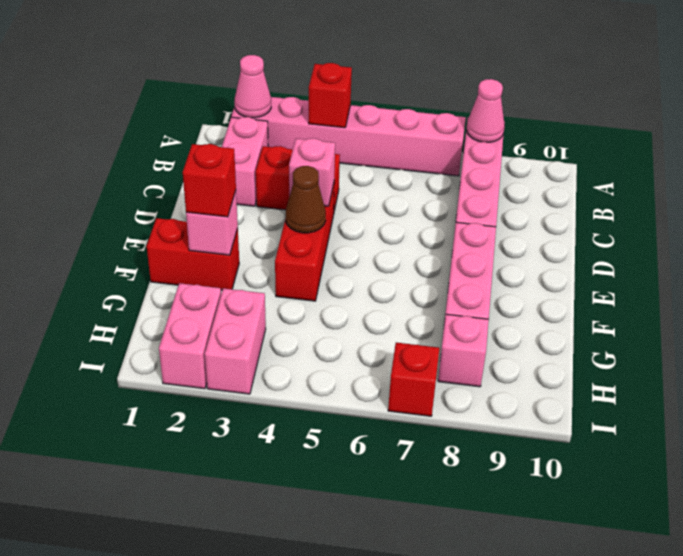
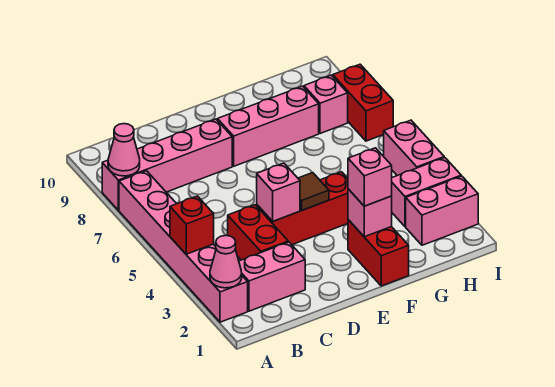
brown cone E4 level 2 -> brown tile E4 level 2
red brick F2 level 3 -> pink brick F2 level 3
none -> pink brick I4:I5 level 1
red brick I7 level 1 -> red brick I7:I8 level 1

